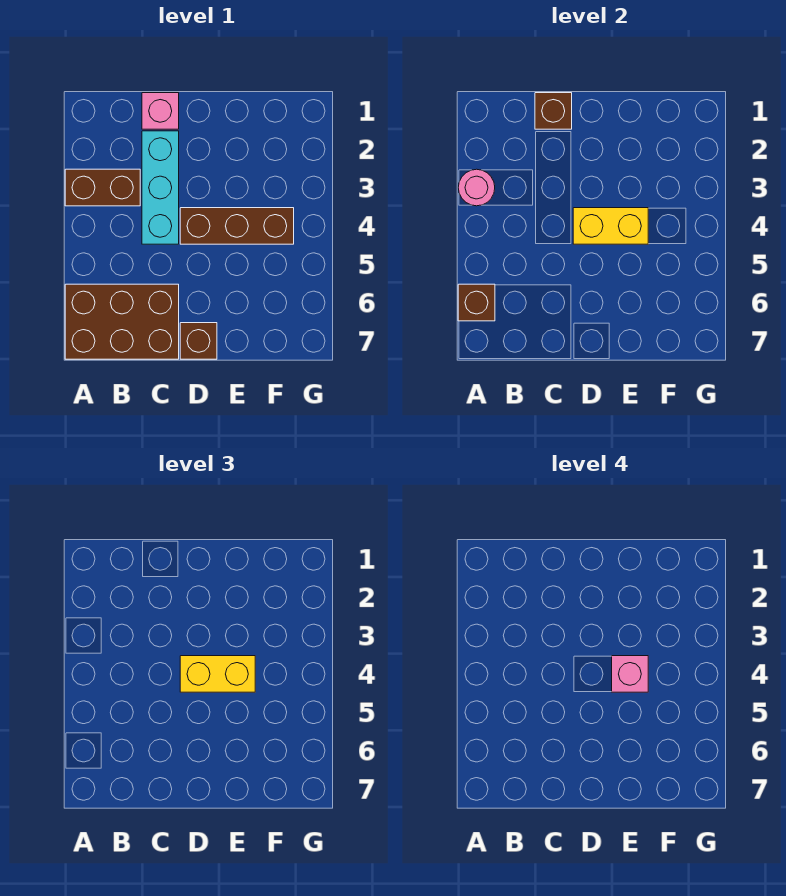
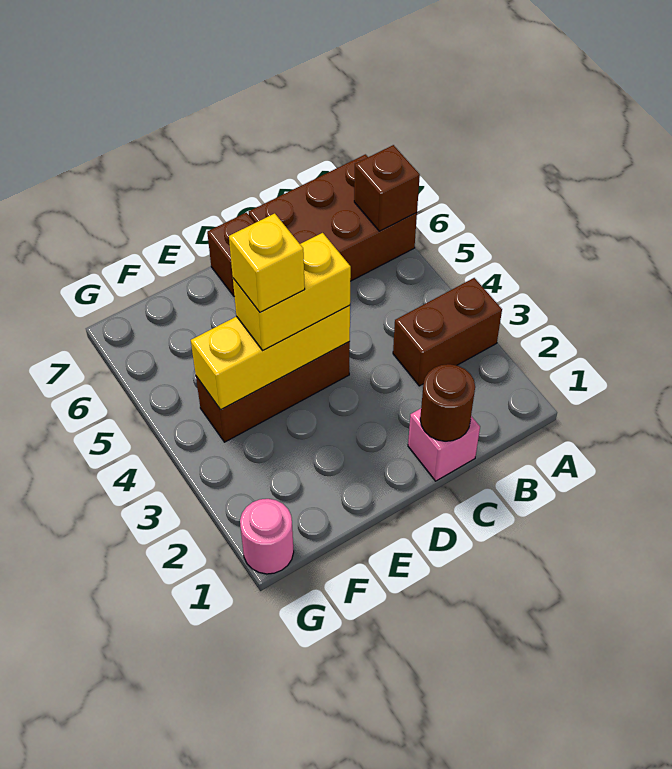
pink round brick A3 level 2 -> pink round brick G1 level 1
brown brick C1 level 2 -> brown round brick C1 level 2
cyan brick C2:C4 level 1 -> none
yellow brick D4:E4 level 2 -> yellow brick D4:F4 level 2
pink brick E4 level 4 -> yellow brick E4 level 4

